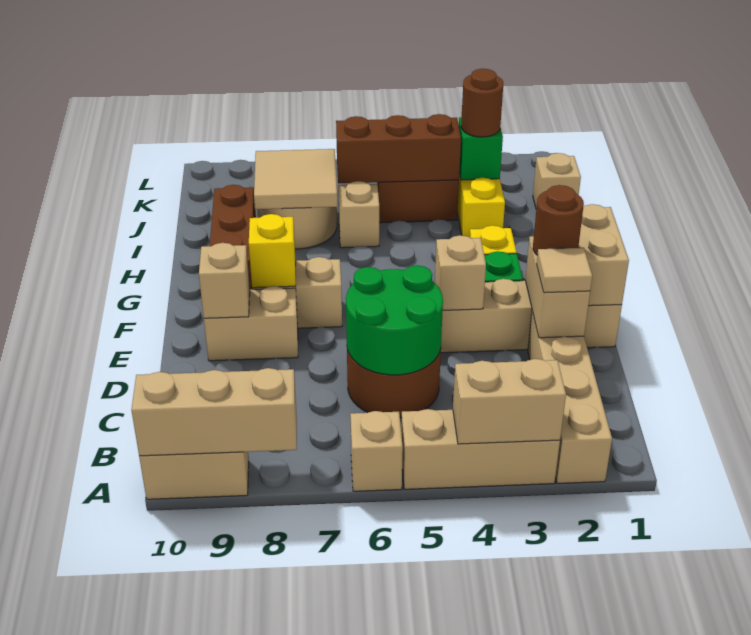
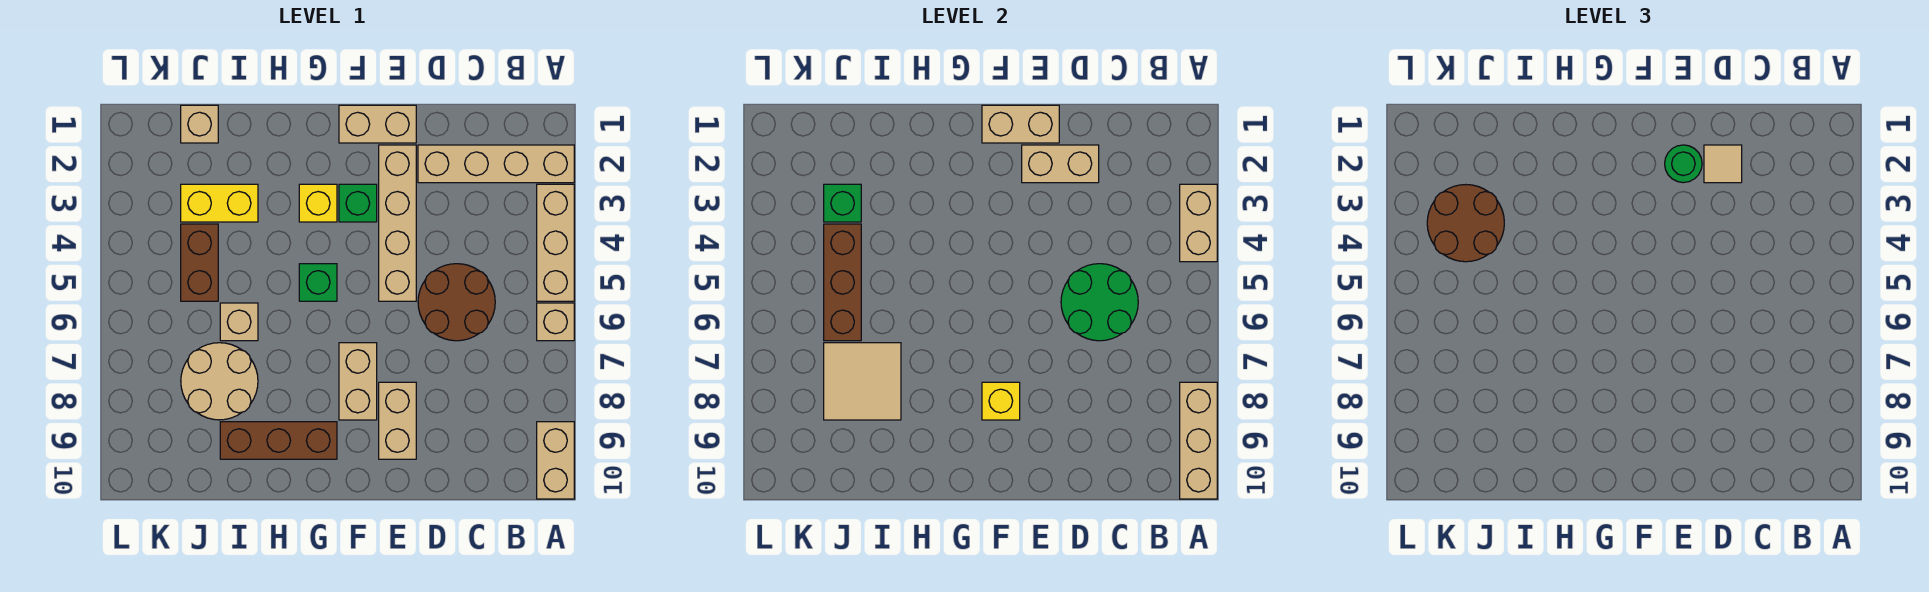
brown round brick E2 level 3 -> green round brick E2 level 3
tan brick E4 level 2 -> none
tan brick E9 level 2 -> none
none -> green brick G5 level 1
brown round brick J3 level 3 -> brown round brick J3:K4 level 3

